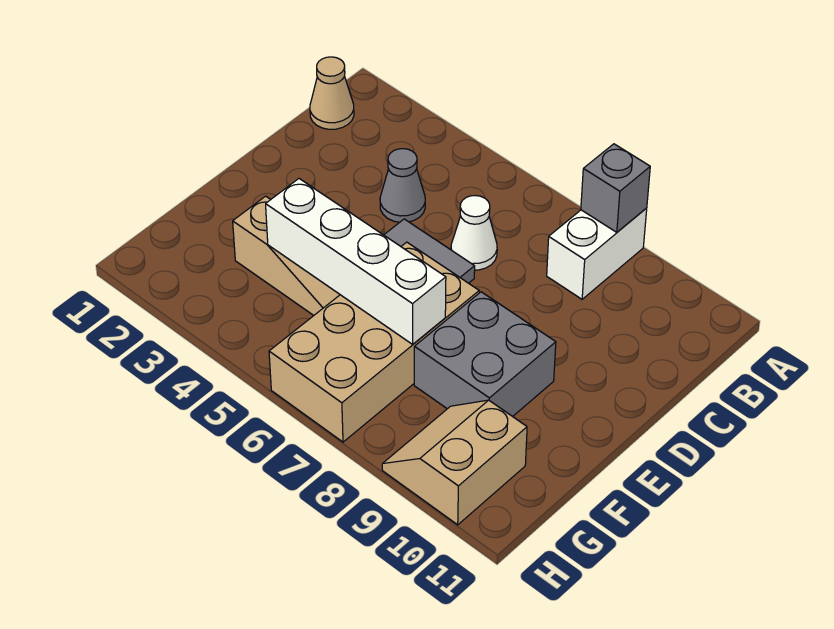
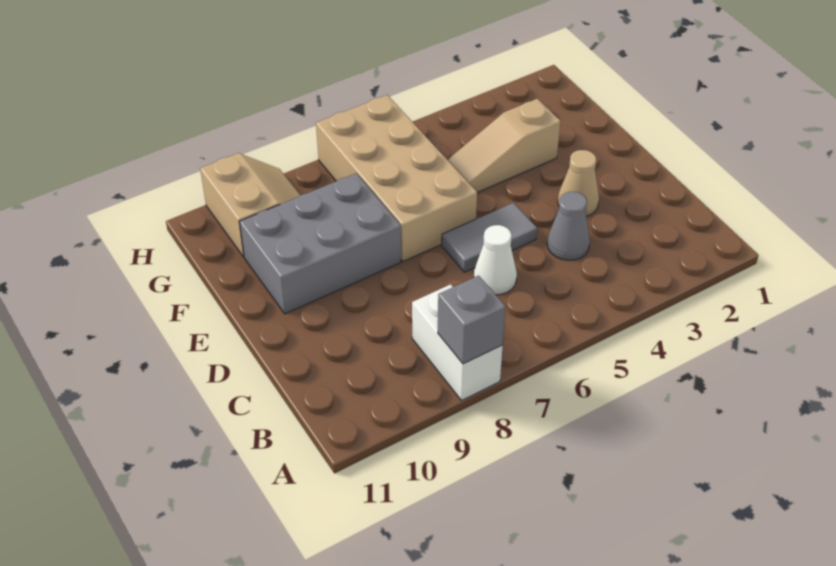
tan cone B1 level 1 -> tan cone D3 level 1
grey brick E8:F9 level 1 -> grey brick E8:F10 level 1
white brick F4:F7 level 2 -> none

